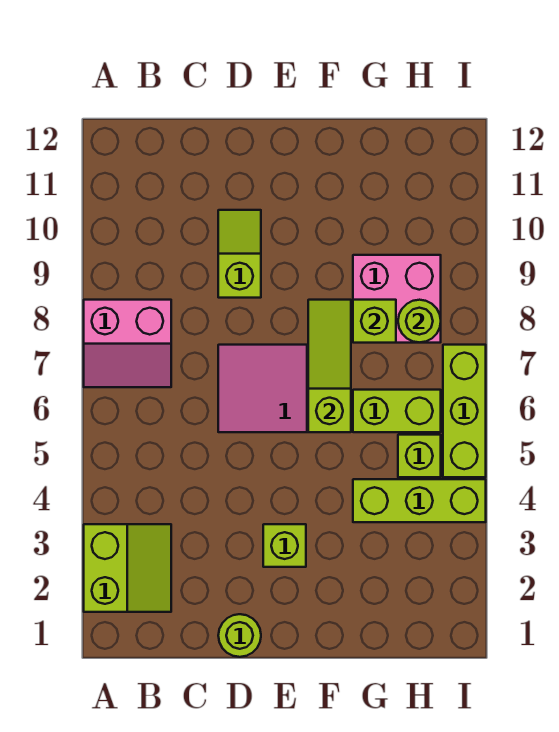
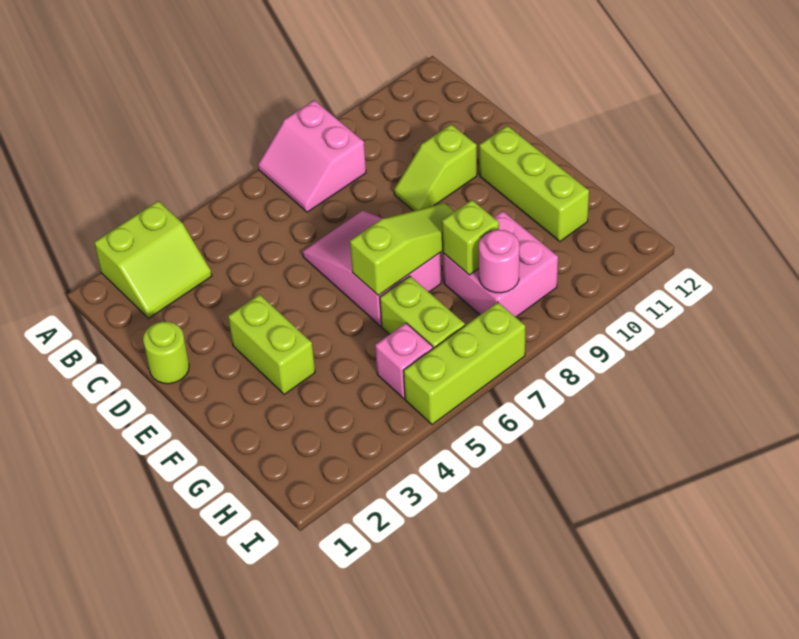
lime slope D9:D10 level 1 top 9 -> lime slope D9:D10 level 1 top 10
lime brick E3 level 1 -> lime brick E3:F3 level 1
lime brick G4:I4 level 1 -> lime brick E11:G11 level 1
lime brick H5 level 1 -> pink brick H5 level 1
lime round brick H8 level 2 -> pink round brick H8 level 2

